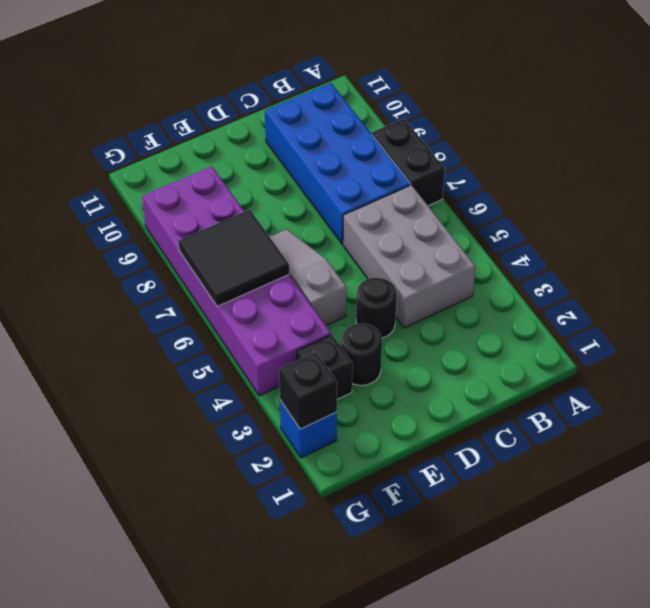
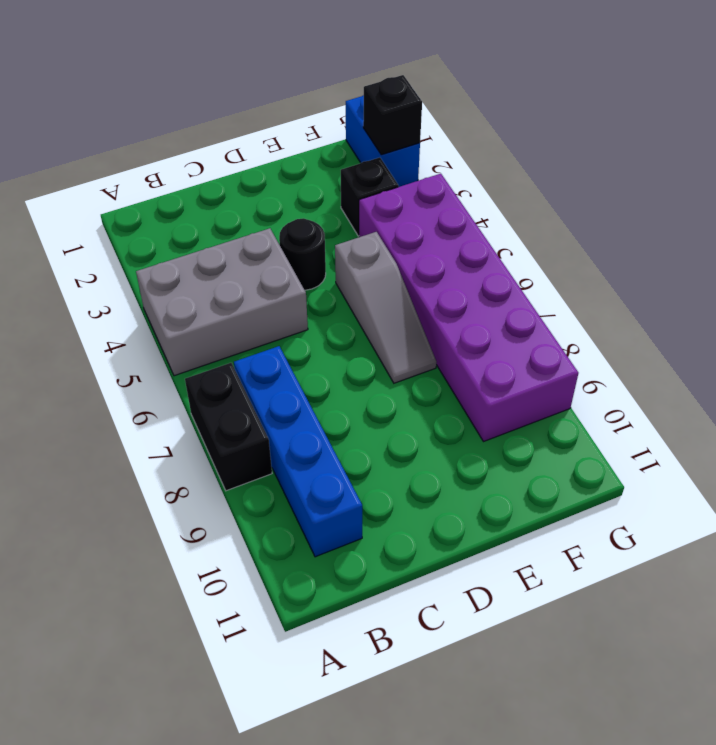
grey brick B4:C6 level 1 -> grey brick A4:C5 level 1
blue brick B7:C10 level 1 -> blue brick B7:B10 level 1
black round brick E3 level 1 -> none
black tile F6:G7 level 2 -> none
blue brick G2 level 1 -> blue brick G1:G2 level 1

